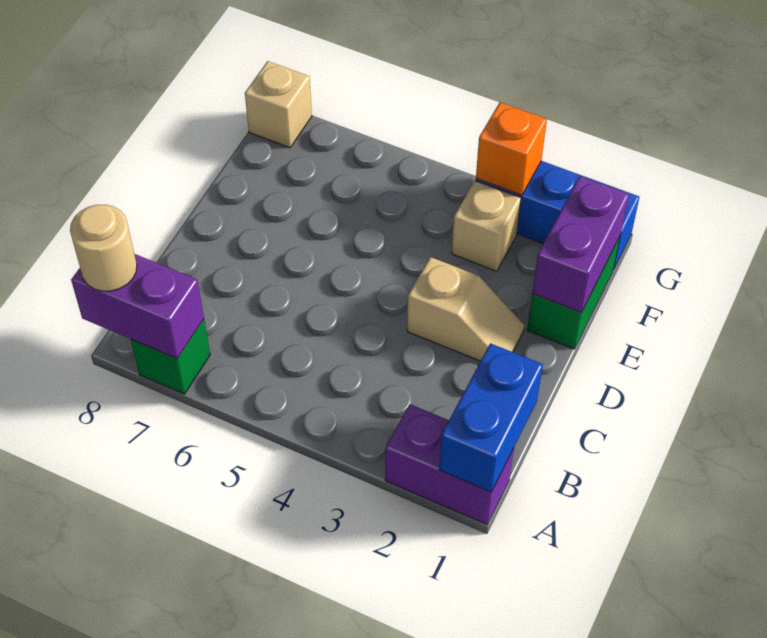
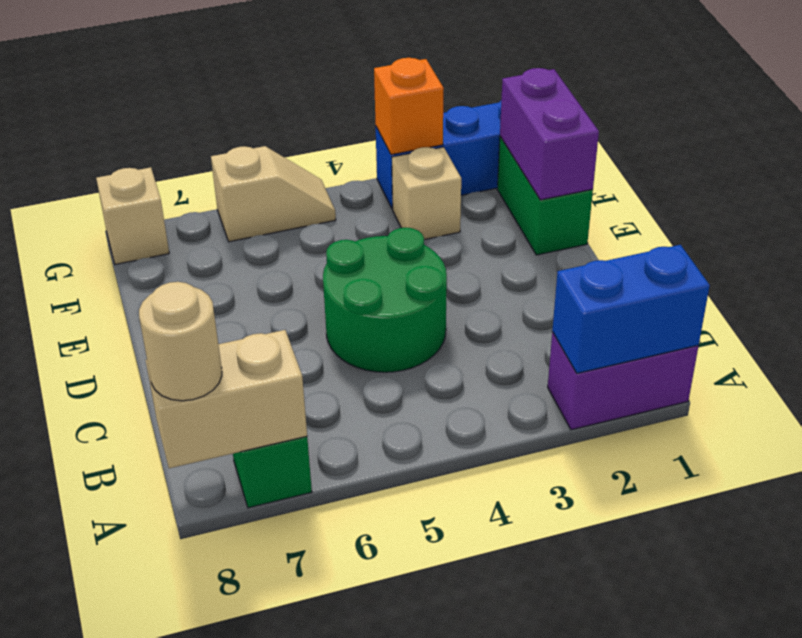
blue brick A1:B1 level 2 -> blue brick A1:A2 level 2
purple brick A7:A8 level 2 -> tan brick A7:A8 level 2
none -> green round brick C4:D5 level 1
tan slope D2:D3 level 1 top 3 -> tan slope G5:G6 level 1 top 6

